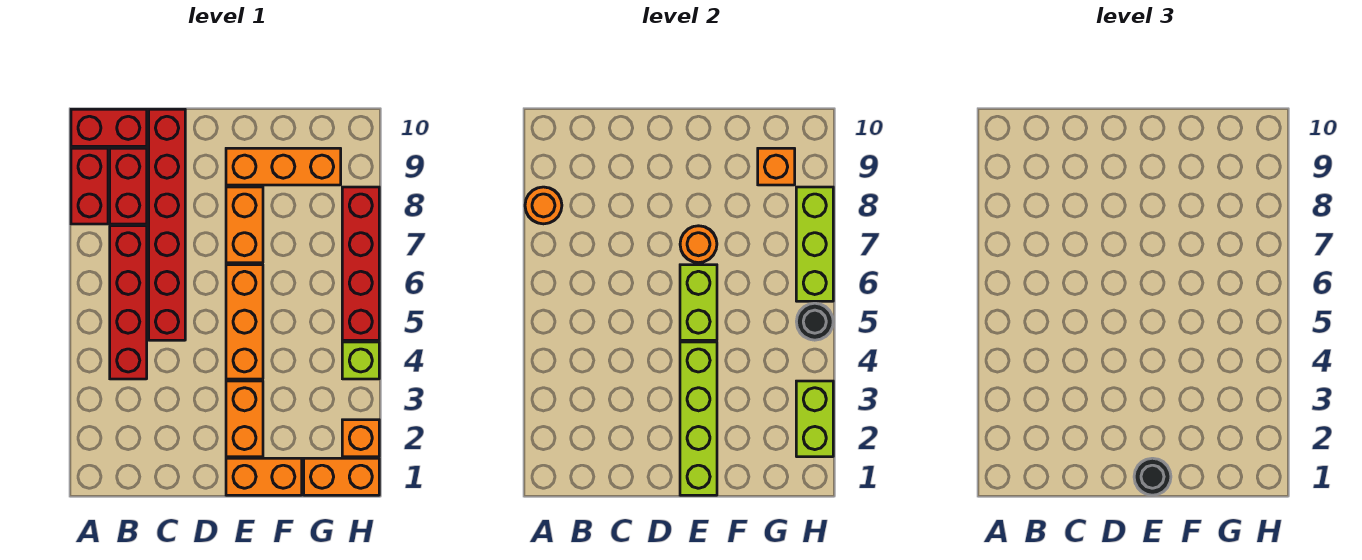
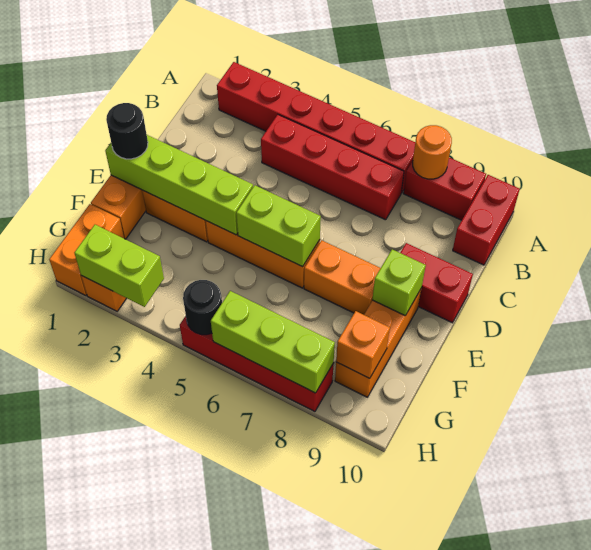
red brick B8:B9 level 1 -> red brick D9:D10 level 1
red brick C5:C10 level 1 -> red brick A2:A7 level 1
orange round brick E7 level 2 -> none
lime brick H4 level 1 -> lime brick E9 level 2

